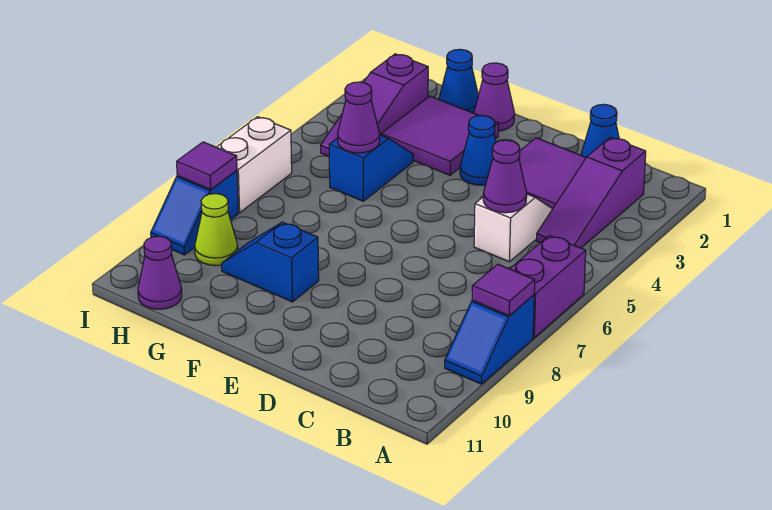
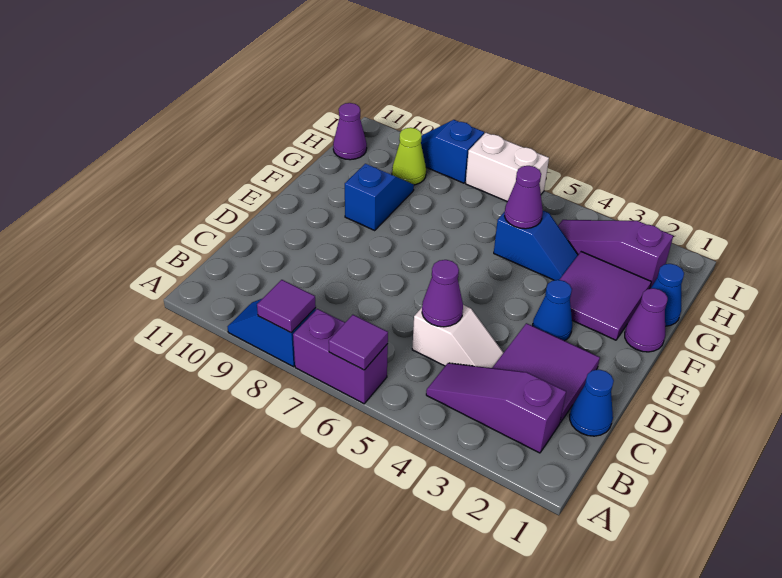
purple tile I8 level 2 -> purple tile A6 level 2

